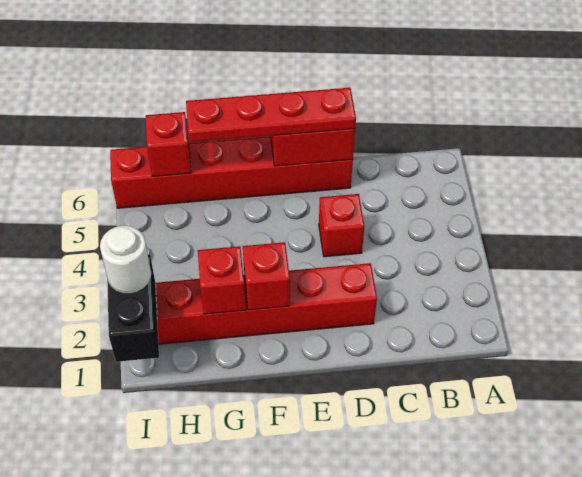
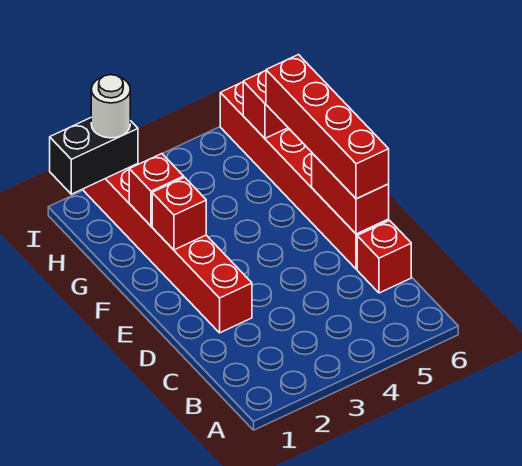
red brick D4 level 1 -> red brick C6 level 1
red plate D6:G6 level 3 -> red brick D6:G6 level 3

